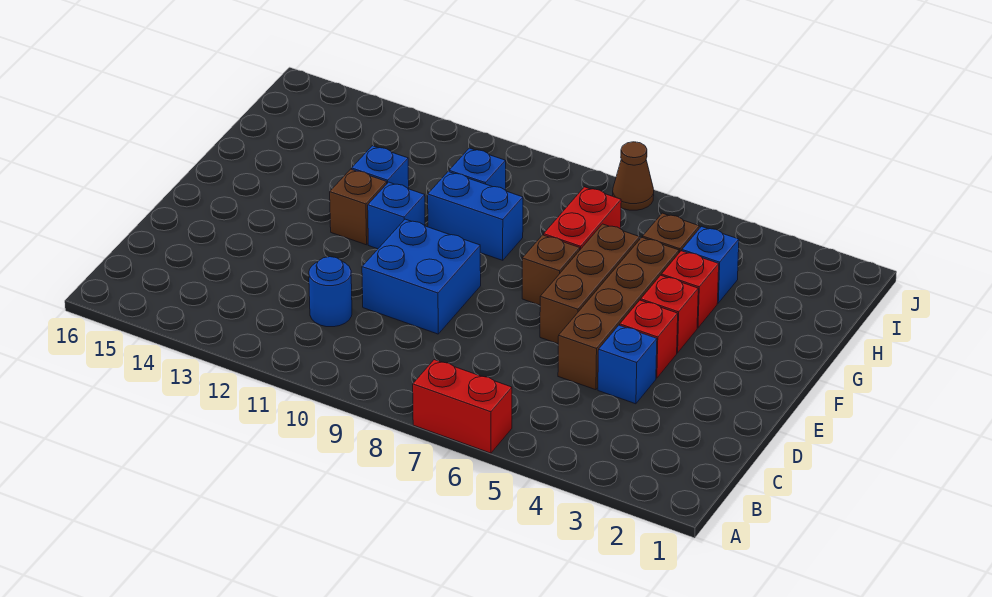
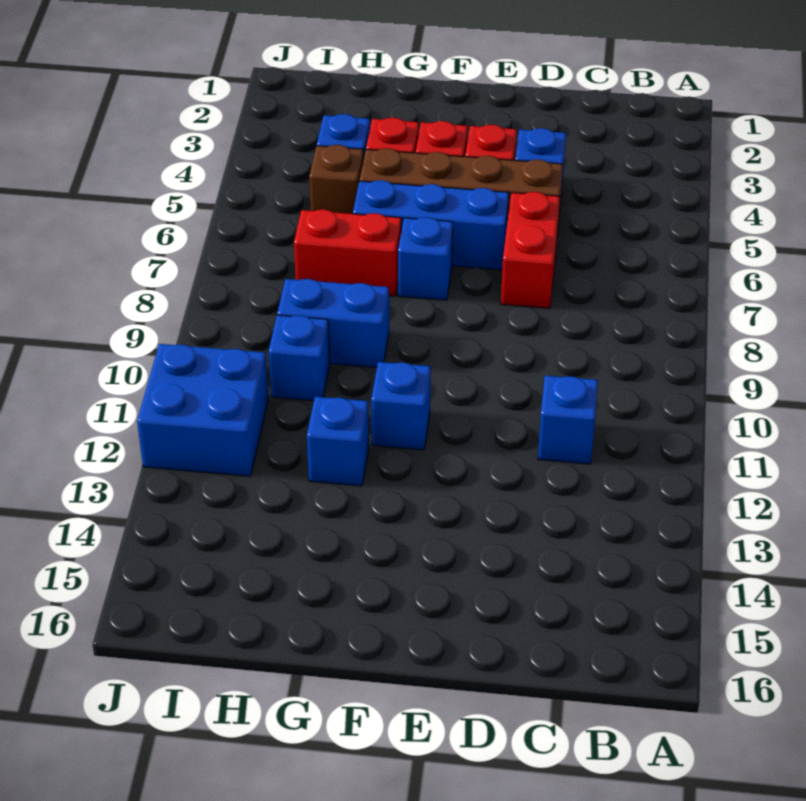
red brick A6:A7 level 1 -> red brick D6:D7 level 1
blue round brick C11 level 1 -> blue brick C11 level 1
blue brick D9:E10 level 1 -> blue brick I11:J12 level 1
brown brick E6:G6 level 1 -> blue brick E6:G6 level 1
brown brick F7 level 1 -> blue brick F7 level 1
brown brick F12 level 1 -> none
blue brick G9:G10 level 1 -> blue brick G9:H9 level 1
brown cone J7 level 1 -> none

